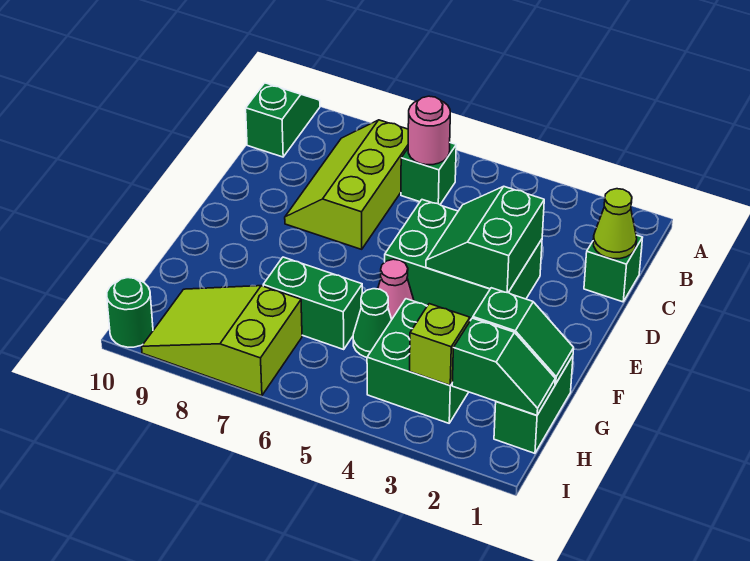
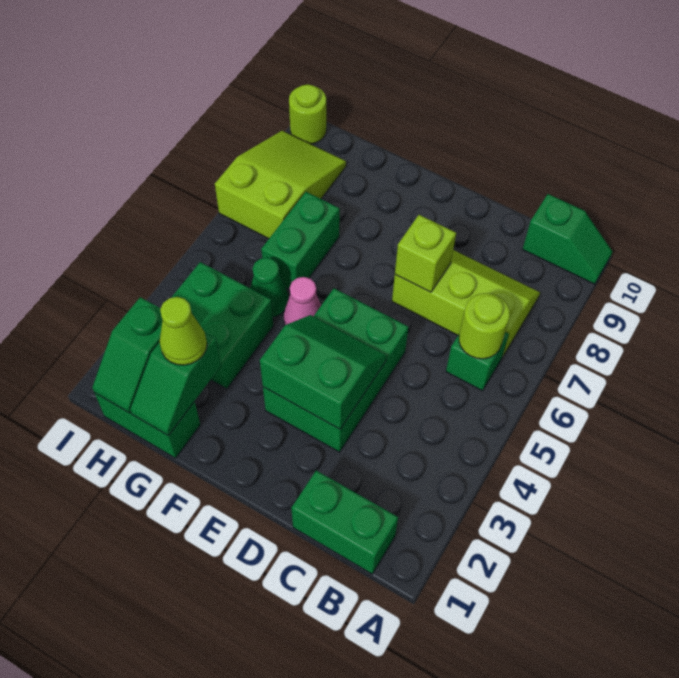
pink round brick B6 level 2 -> lime round brick B6 level 2
green brick C1 level 1 -> green brick B1:C1 level 1
lime cone C1 level 2 -> lime cone G2 level 3
lime brick H3 level 2 -> lime brick D7 level 2
green round brick I10 level 1 -> lime round brick I10 level 1

